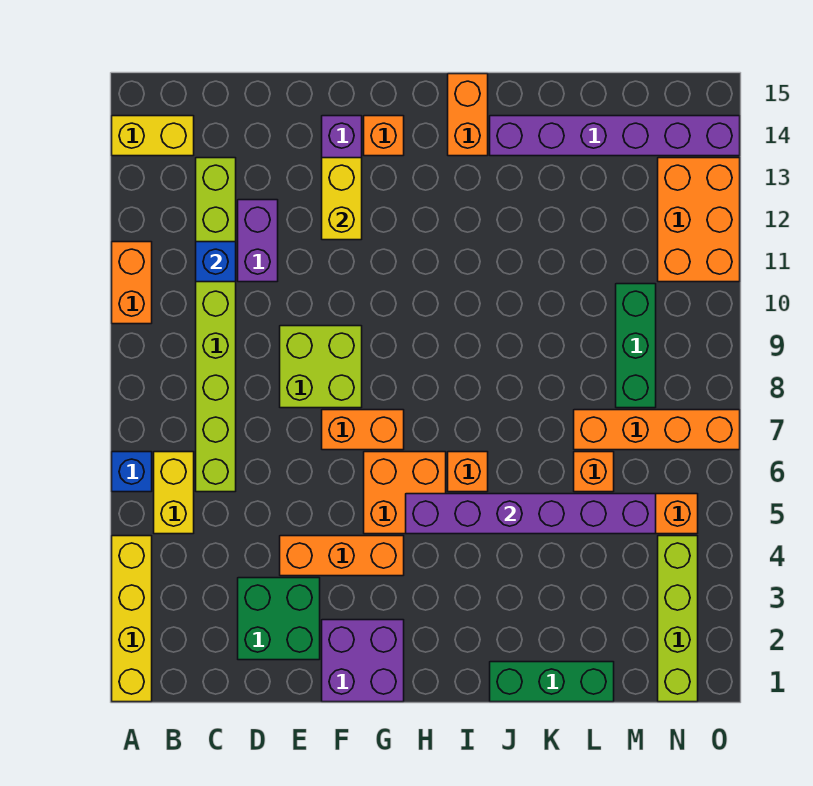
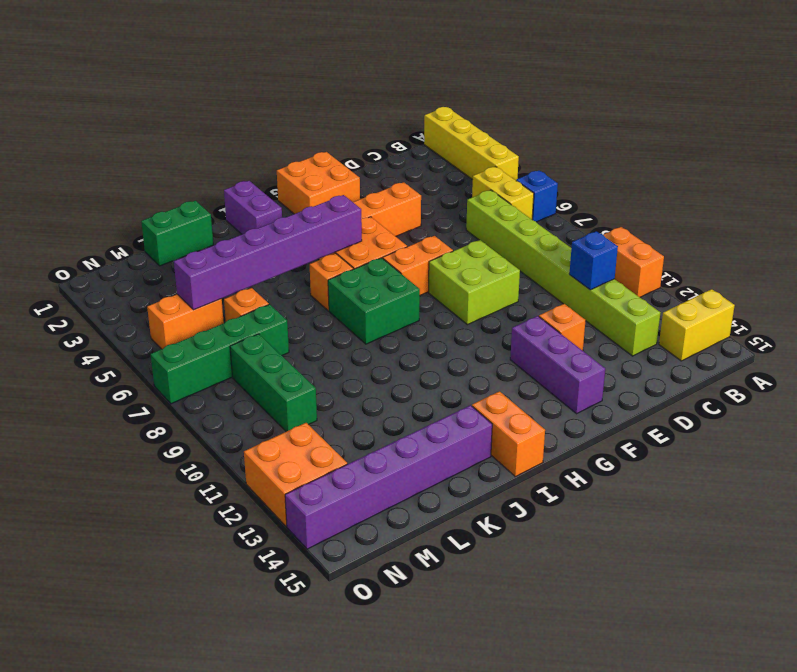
green brick D2:E3 level 1 -> green brick H7:I8 level 1
purple brick D11:D12 level 1 -> purple brick I1:I2 level 1
purple brick F1:G2 level 1 -> orange brick F1:G2 level 1
yellow brick F12:F13 level 2 -> none
orange brick G14 level 1 -> orange brick E12 level 1
green brick J1:L1 level 1 -> green brick K1:L1 level 1
orange brick L7:O7 level 1 -> green brick L7:O7 level 1
lime brick N1:N4 level 1 -> none
orange brick N11:O13 level 1 -> orange brick N12:O13 level 1

